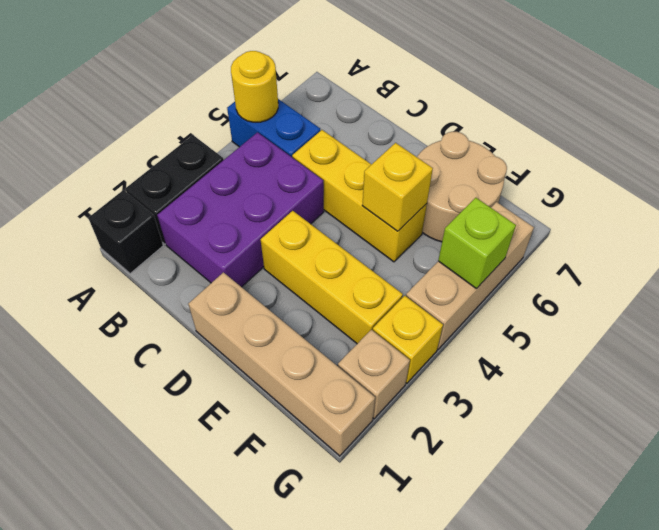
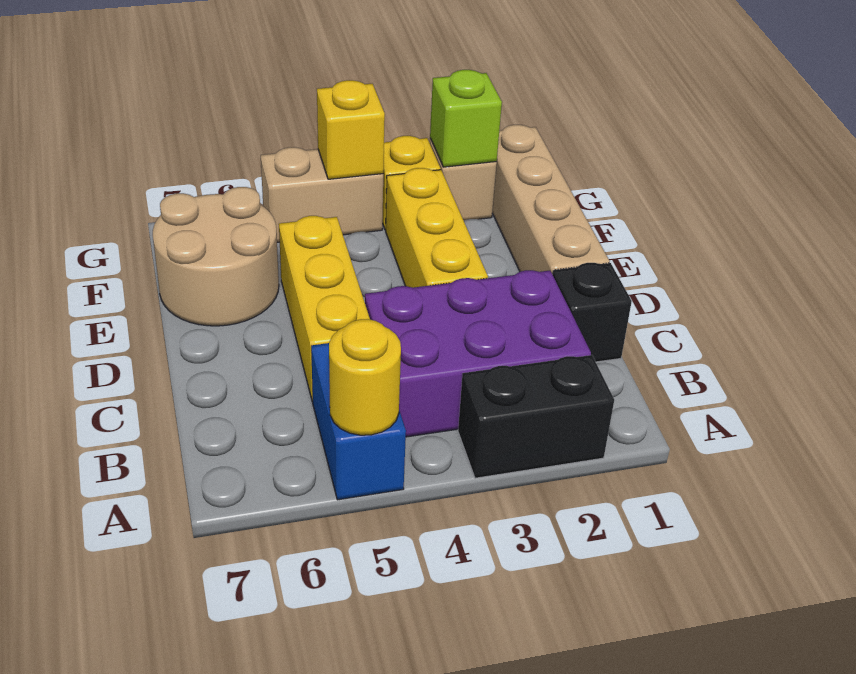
black brick A1 level 1 -> black brick C1 level 1
yellow brick E5 level 2 -> yellow brick G4 level 2
tan brick G4:G6 level 1 -> tan brick G4:G5 level 1
lime brick G5 level 2 -> lime brick G2 level 2

